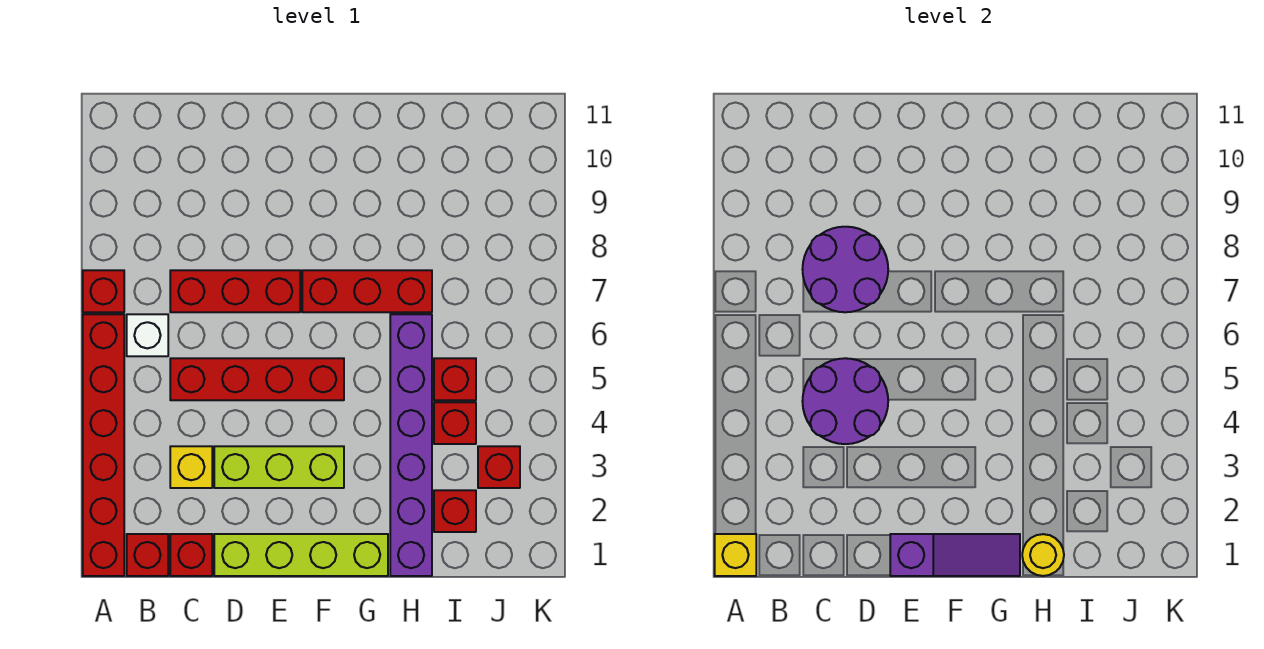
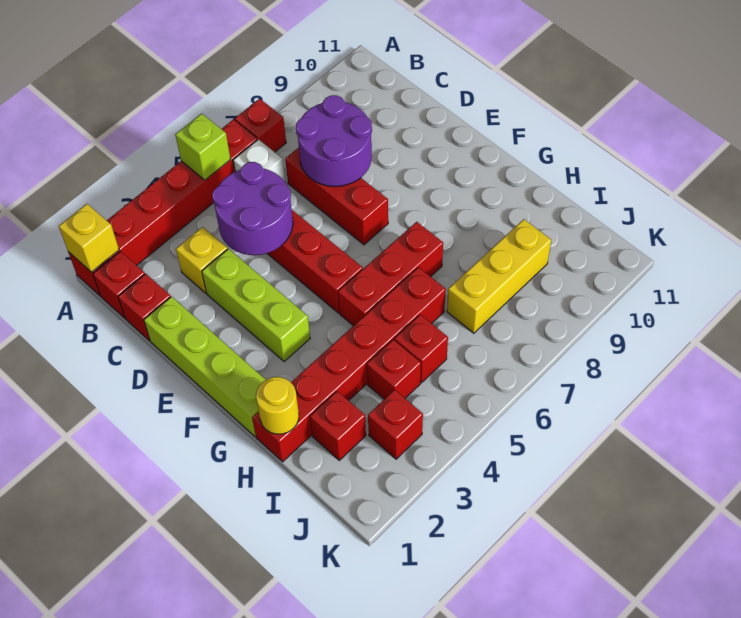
none -> lime brick A5 level 2
purple slope E1:G1 level 2 top E -> none
red brick F7:H7 level 1 -> red brick G5:G7 level 1
purple brick H1:H6 level 1 -> red brick H1:H6 level 1
none -> yellow brick I7:I9 level 1

